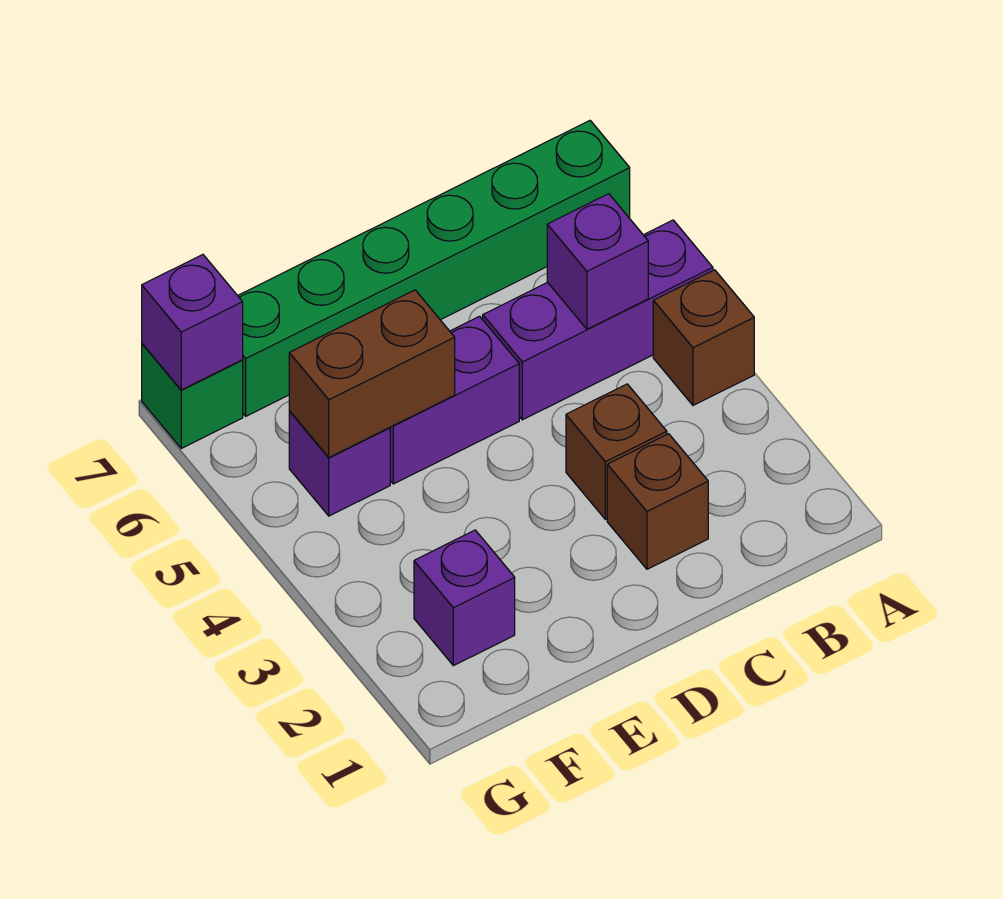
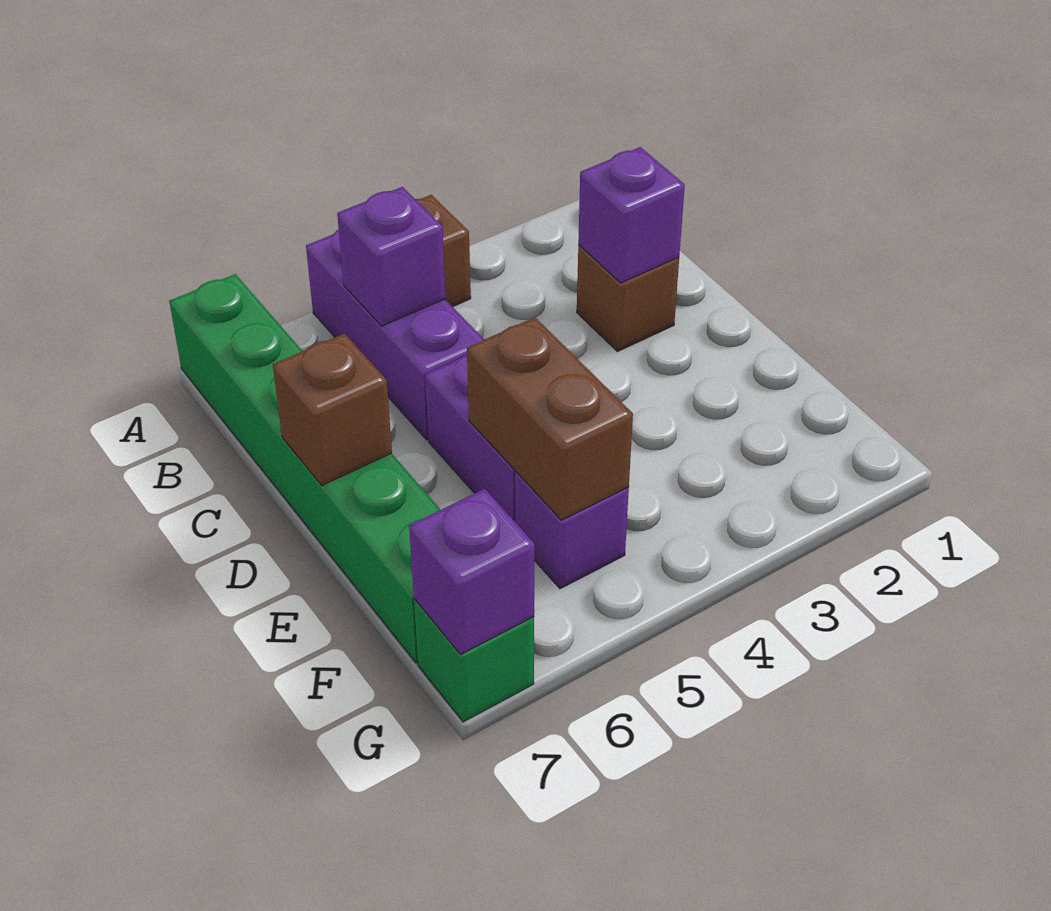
brown brick C3 level 1 -> brown brick D7 level 2
purple brick F2 level 1 -> purple brick C2 level 2

